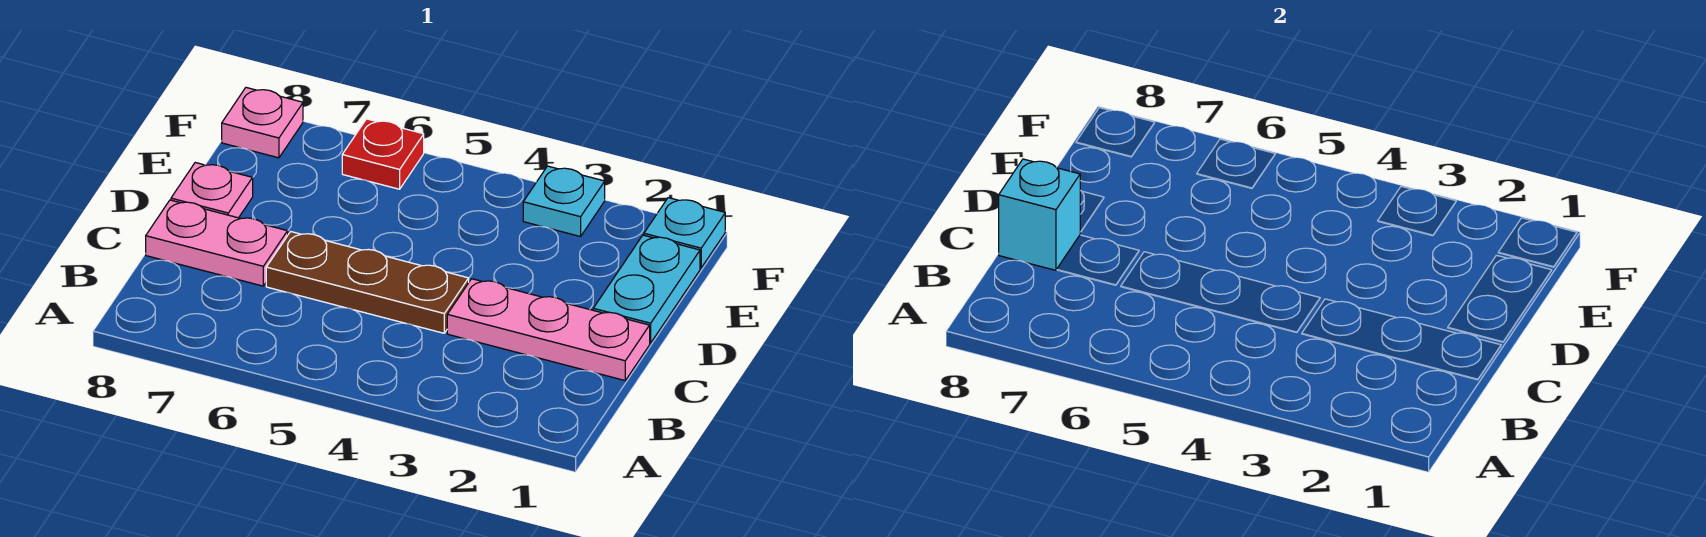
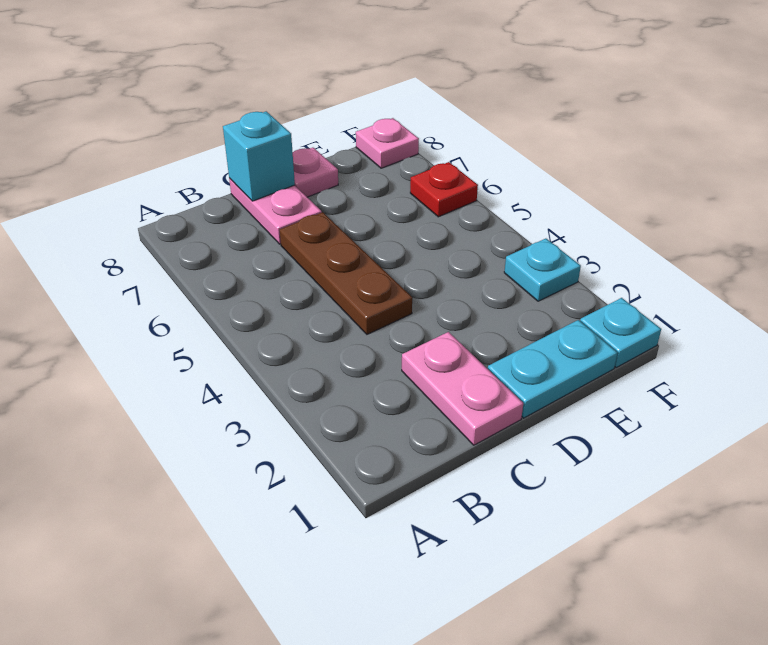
pink plate C1:C3 level 1 -> pink plate C1:C2 level 1

